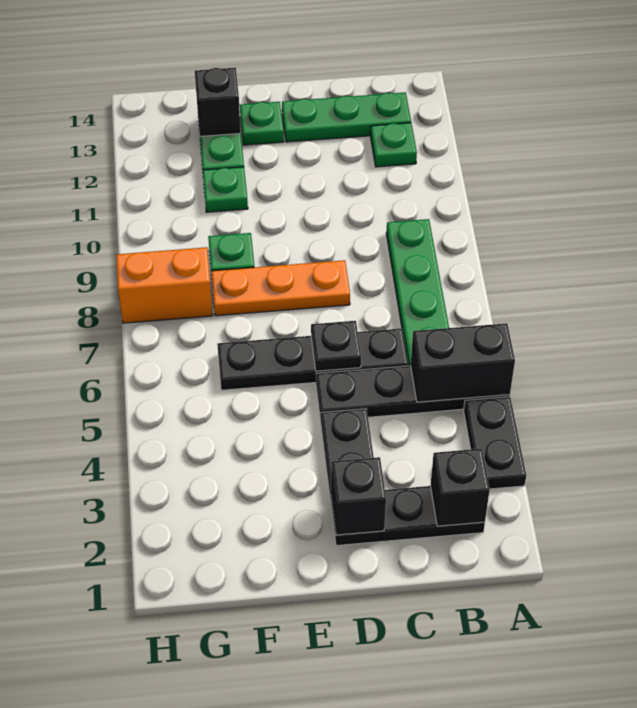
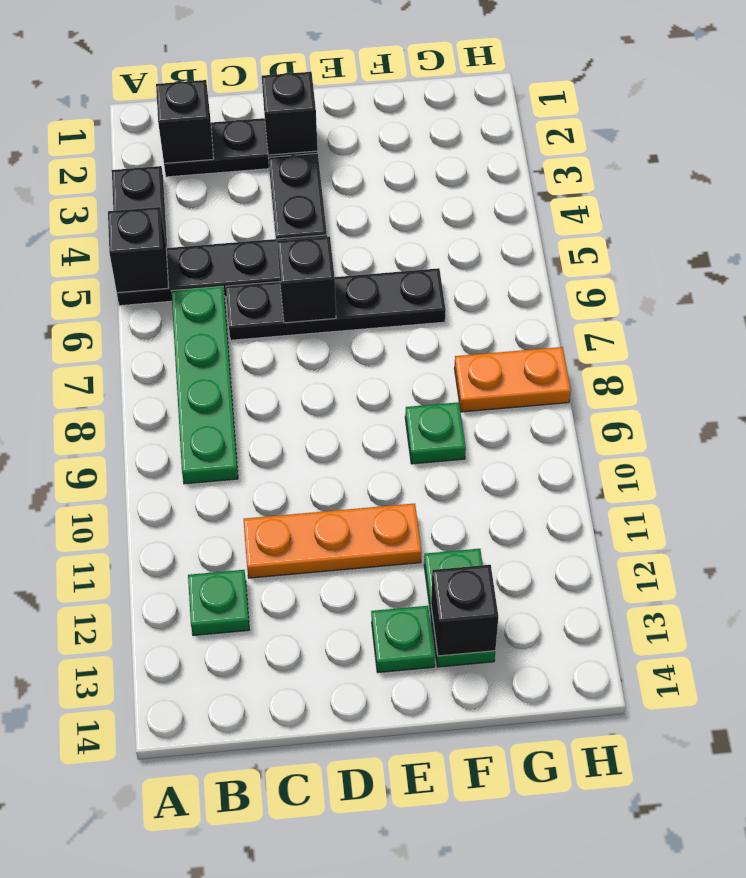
black brick A5:B5 level 2 -> black brick A5 level 2
green plate B13:D13 level 1 -> none
black plate D6 level 2 -> black brick D6 level 2
orange plate D8:F8 level 1 -> orange plate C11:E11 level 1
green plate F11 level 1 -> none
orange brick G8:H8 level 1 -> orange plate G8:H8 level 1

